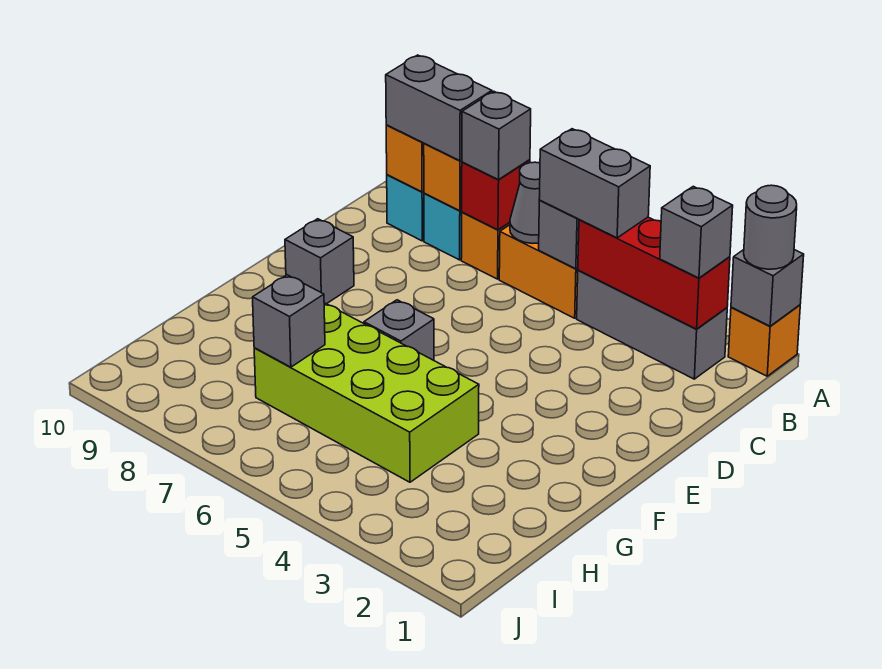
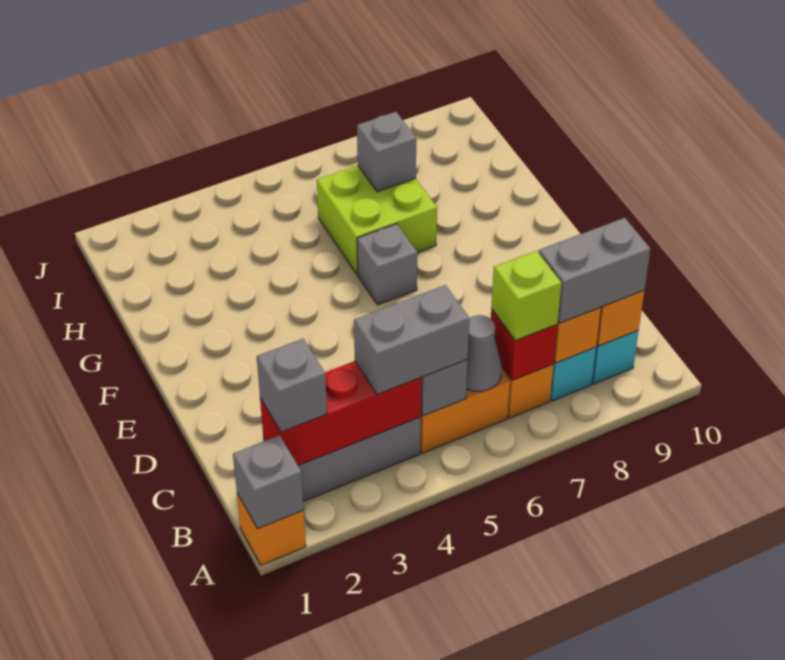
grey round brick A1 level 3 -> none
grey brick B7 level 3 -> lime brick B7 level 3
grey brick E9 level 1 -> none
lime brick G4:H7 level 1 -> lime brick G6:H7 level 1

